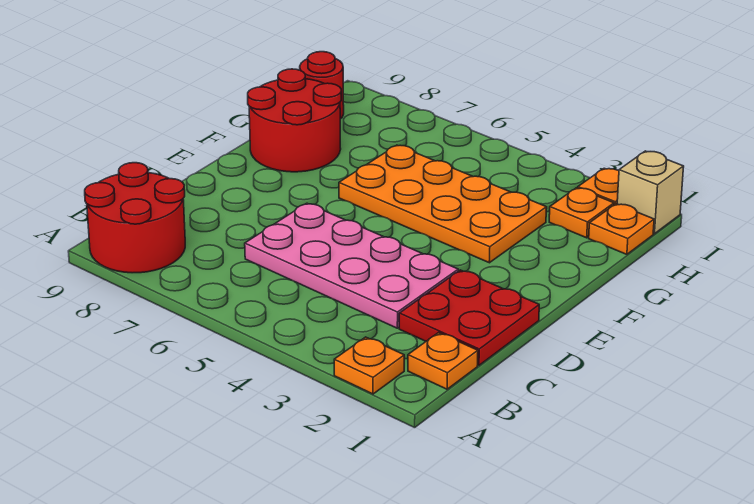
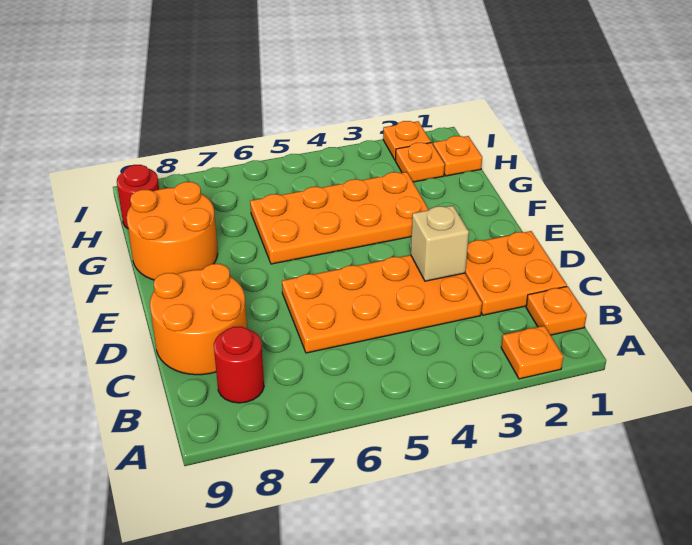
red round brick A8:B9 level 1 -> red round brick B8 level 1
red plate C1:D2 level 1 -> orange plate C1:D2 level 1
pink plate C3:D6 level 1 -> orange plate C3:D6 level 1
none -> orange round brick C8:D9 level 1
red round brick F8:G9 level 1 -> orange round brick F8:G9 level 1
tan brick I1 level 1 -> tan brick D3 level 2

